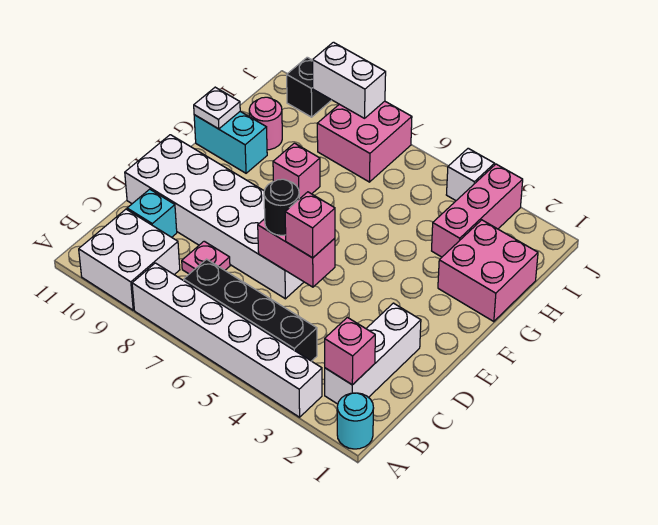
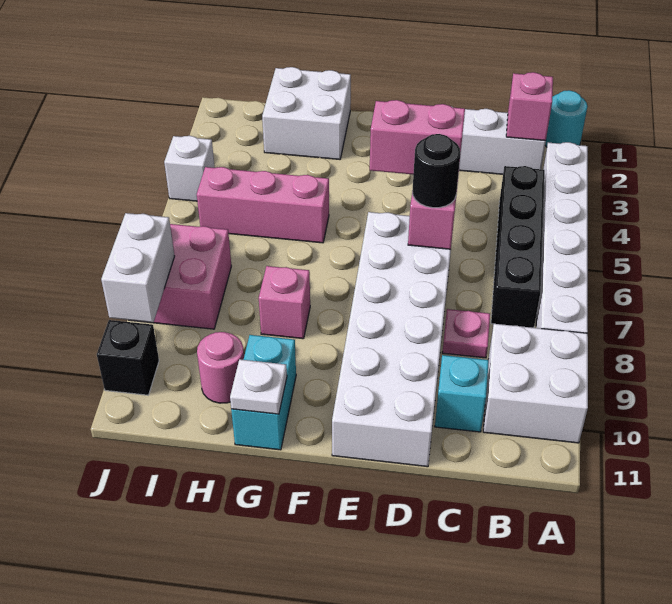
pink brick D5 level 3 -> pink brick D5:E5 level 3
pink brick G1:H2 level 1 -> white brick G1:H2 level 1
pink brick H3:J3 level 1 -> pink brick G5:I5 level 1

